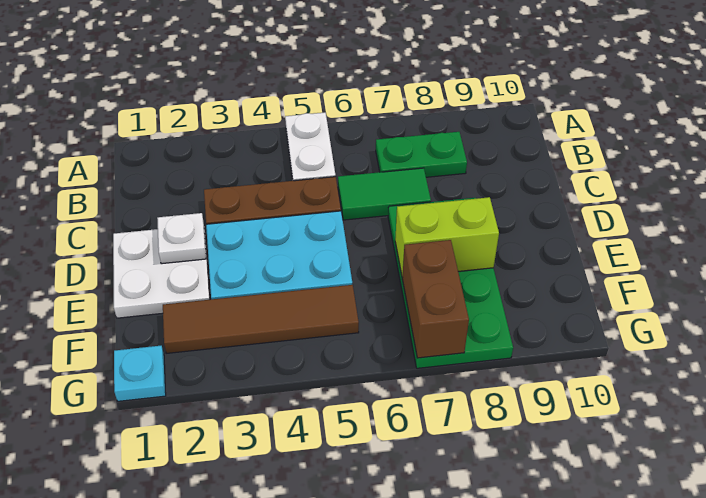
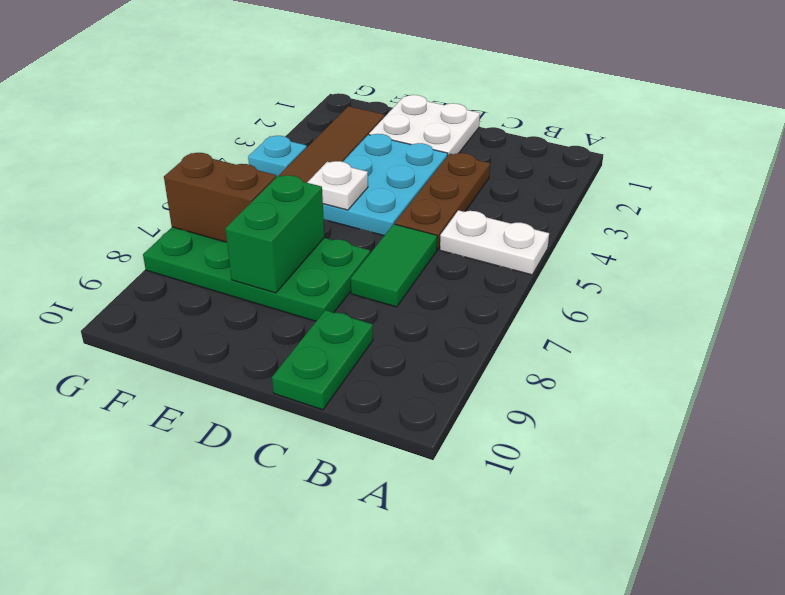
green plate B7:B8 level 1 -> green plate C9:C10 level 1
white plate D2 level 2 -> white plate E5 level 2
lime brick E7:E8 level 2 -> green brick E7:E8 level 2
cyan plate G1 level 1 -> cyan plate G4 level 1

